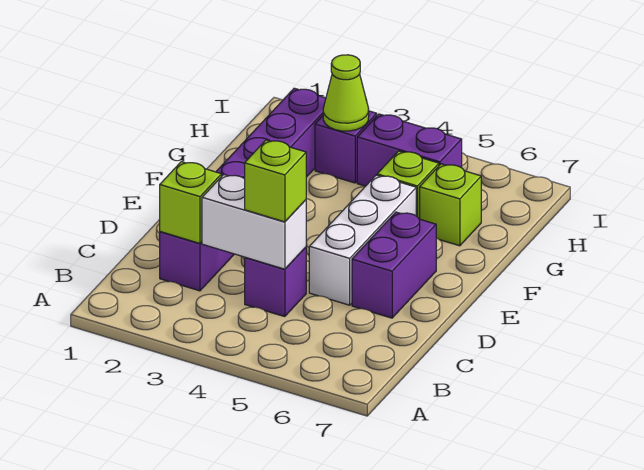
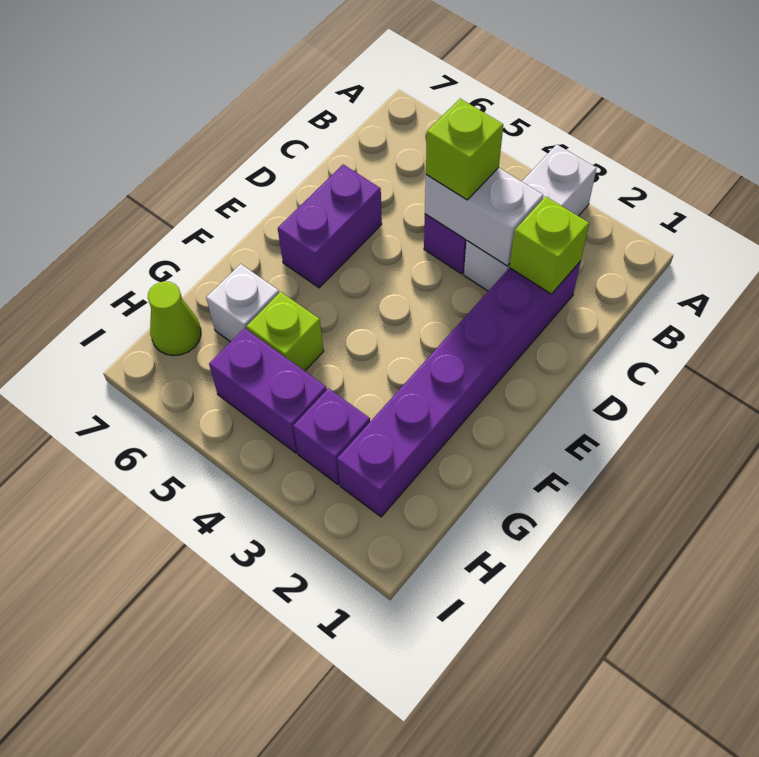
white brick D5:F5 level 1 -> white brick A3:C3 level 1
lime brick G6 level 1 -> white brick G6 level 1
lime cone H3 level 2 -> lime cone H7 level 1

